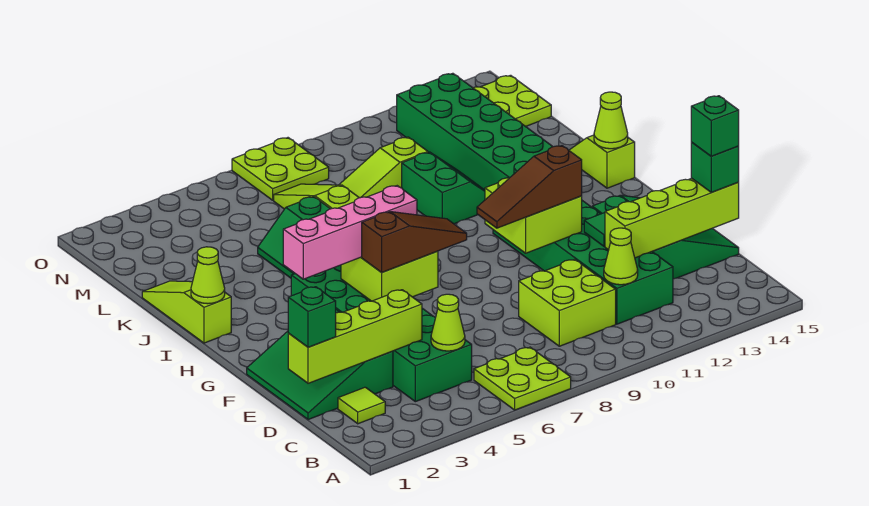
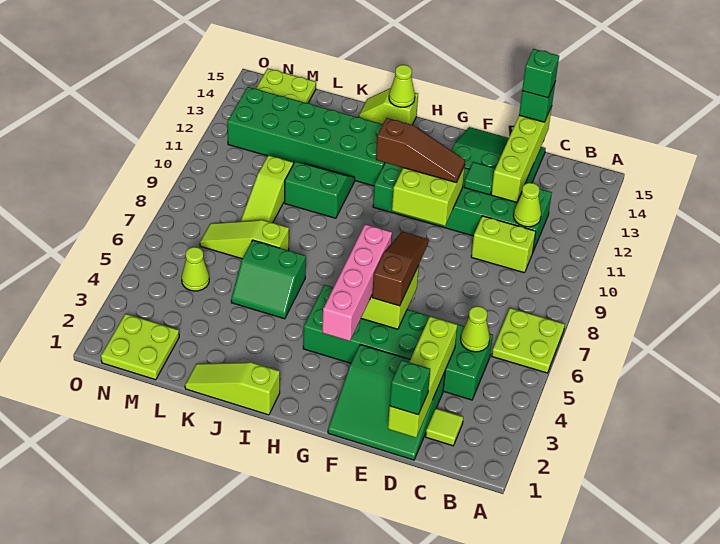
lime brick C9:D10 level 1 -> lime brick C10:D10 level 1
brown slope F9:F11 level 3 top 11 -> brown slope F11:H11 level 3 top H
lime cone I1 level 2 -> lime cone M5 level 1
lime plate N7:O8 level 1 -> lime plate M1:N2 level 1

